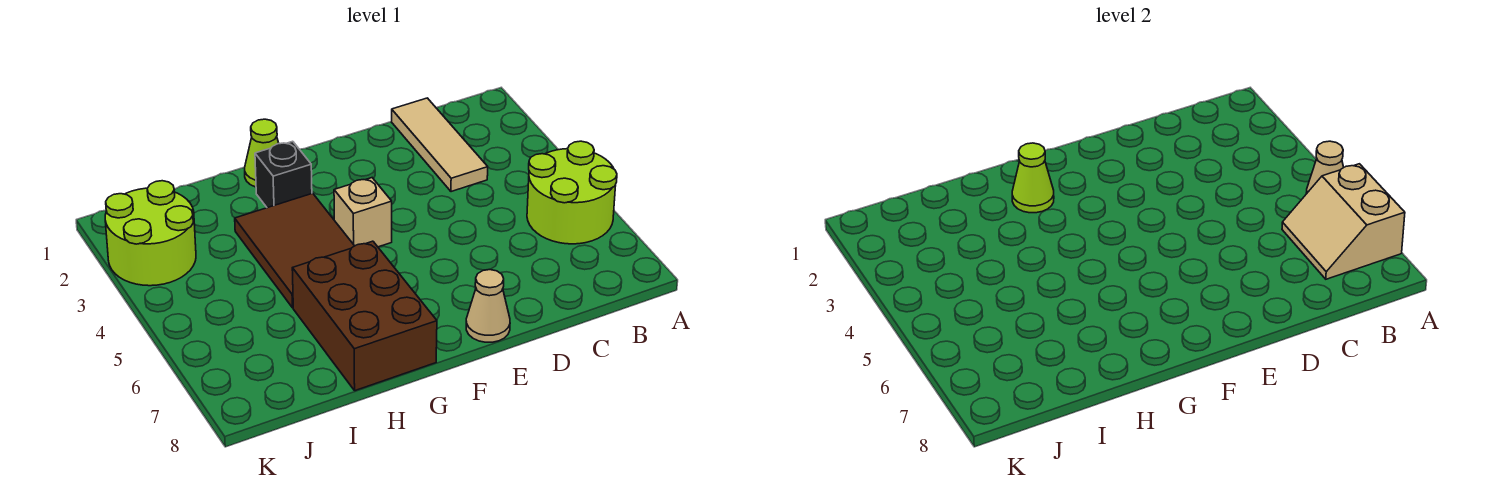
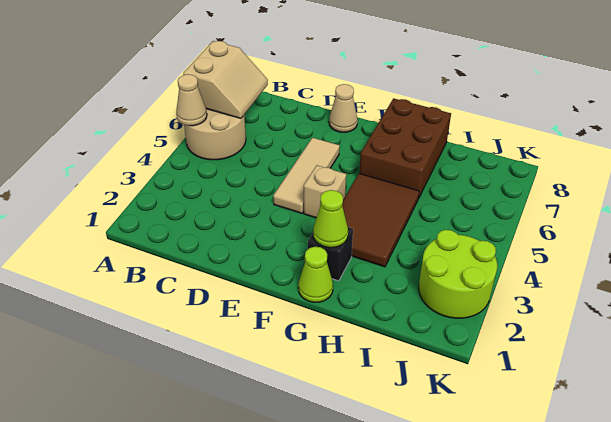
lime round brick A5:B6 level 1 -> tan round brick A5:B6 level 1
tan tile C1:C3 level 1 -> tan tile E4:E6 level 1

